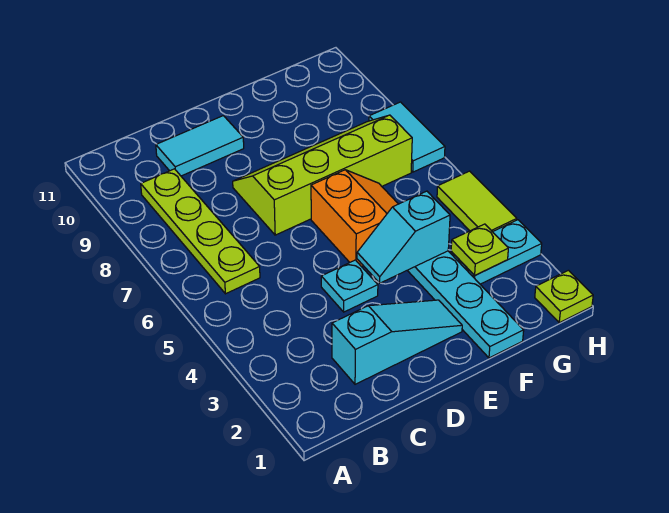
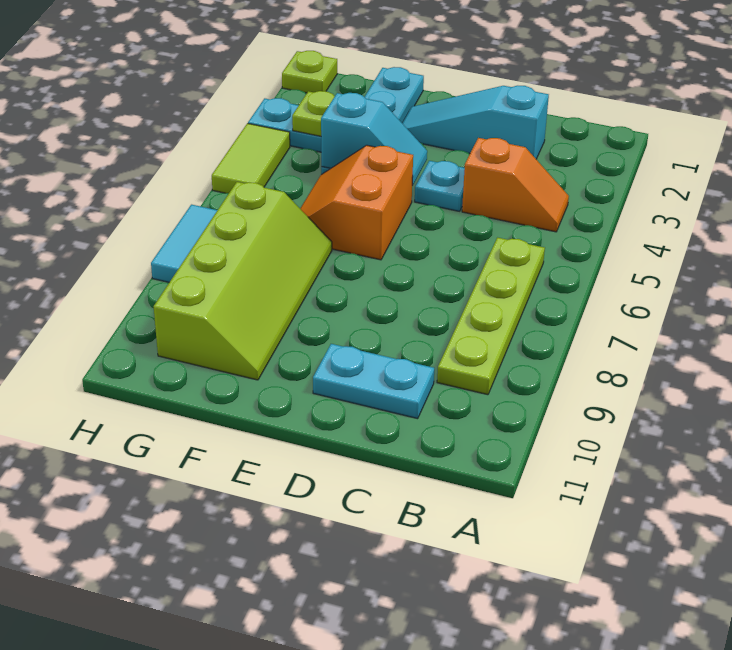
none -> orange slope B4:C4 level 1 top C
cyan tile C10:D10 level 1 -> cyan plate C10:D10 level 1
lime slope D7:G8 level 1 top 7 -> lime slope F7:G10 level 1 top G

